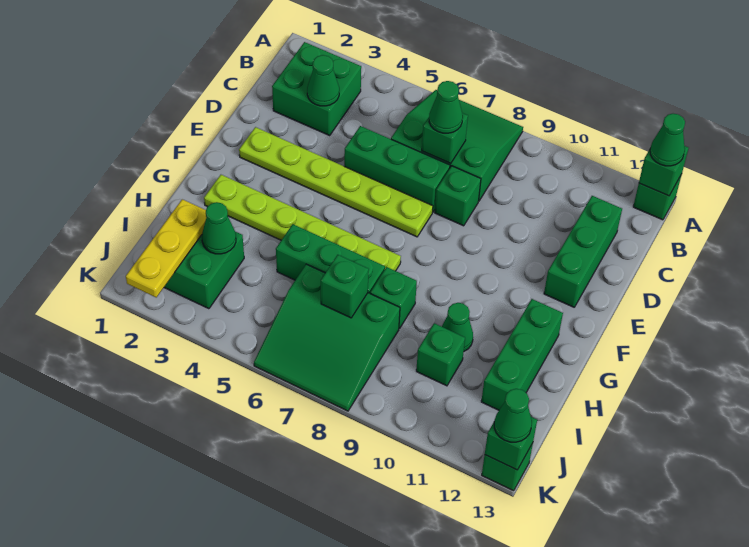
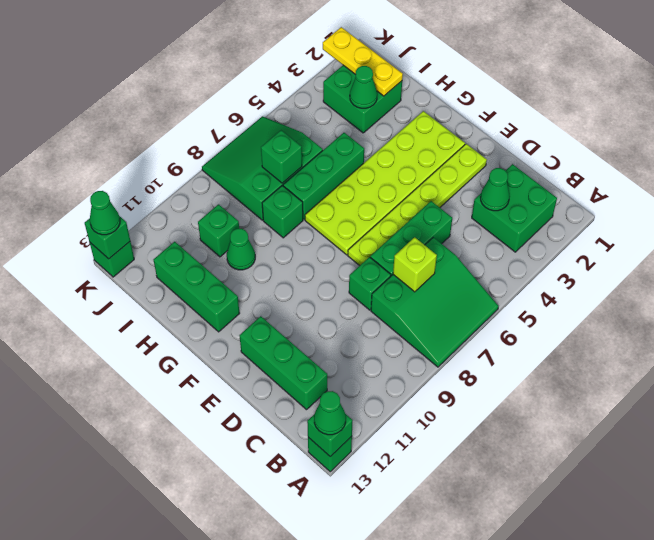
green brick C7 level 2 -> lime brick C7 level 2
green cone C7 level 3 -> none
lime plate G2:G7 level 1 -> lime plate F2:G7 level 1

